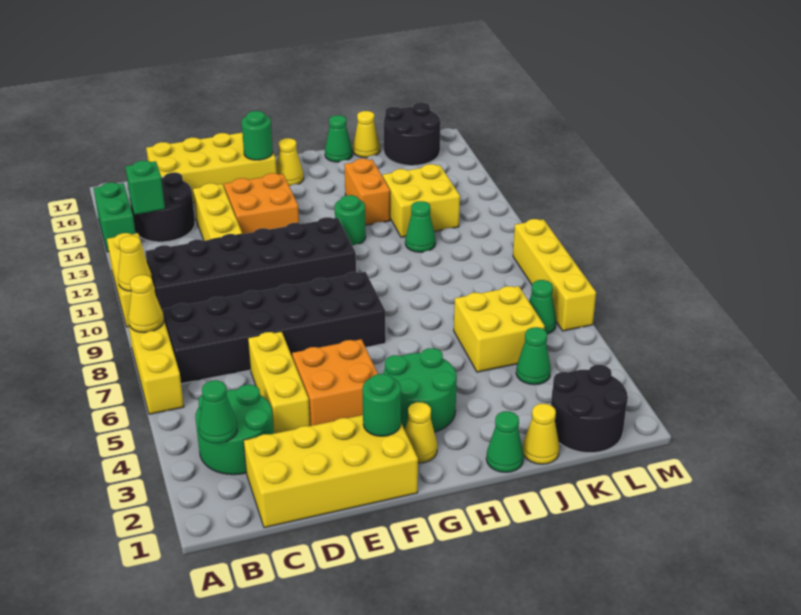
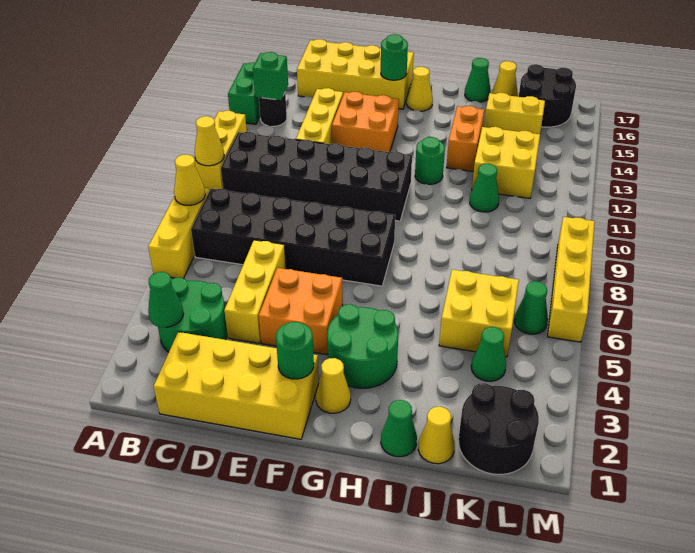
black round brick B14:C15 level 1 -> black round brick B14 level 1
none -> yellow brick J15:K15 level 1

